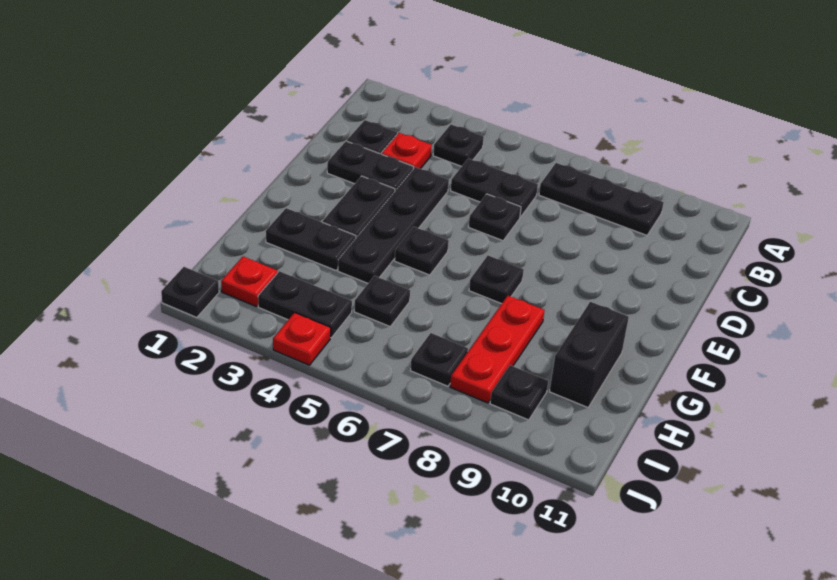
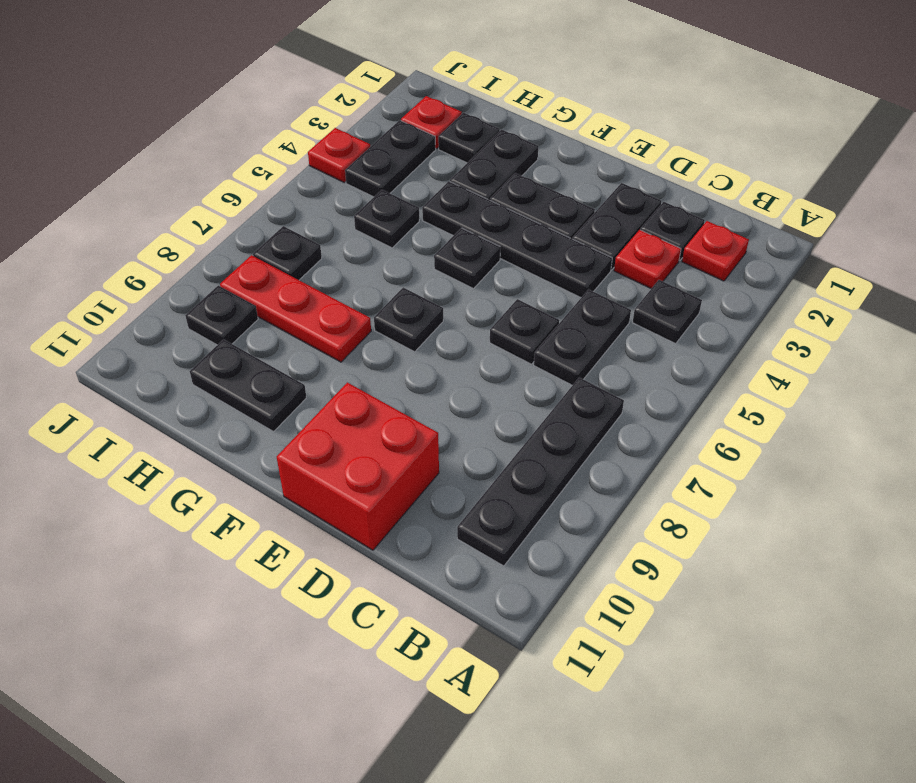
none -> red plate B2 level 1
black plate B7:B9 level 1 -> black plate B7:B10 level 1
none -> red brick D10:E11 level 1
black brick G10:H10 level 1 -> black plate G10:H10 level 1
black plate J1 level 1 -> black plate H2 level 1

